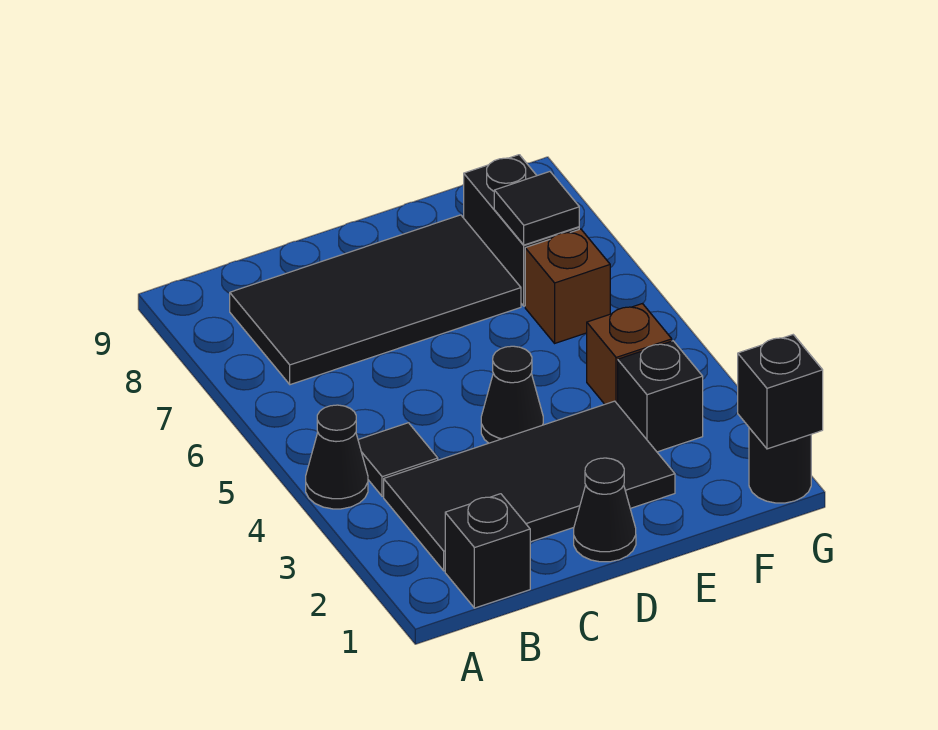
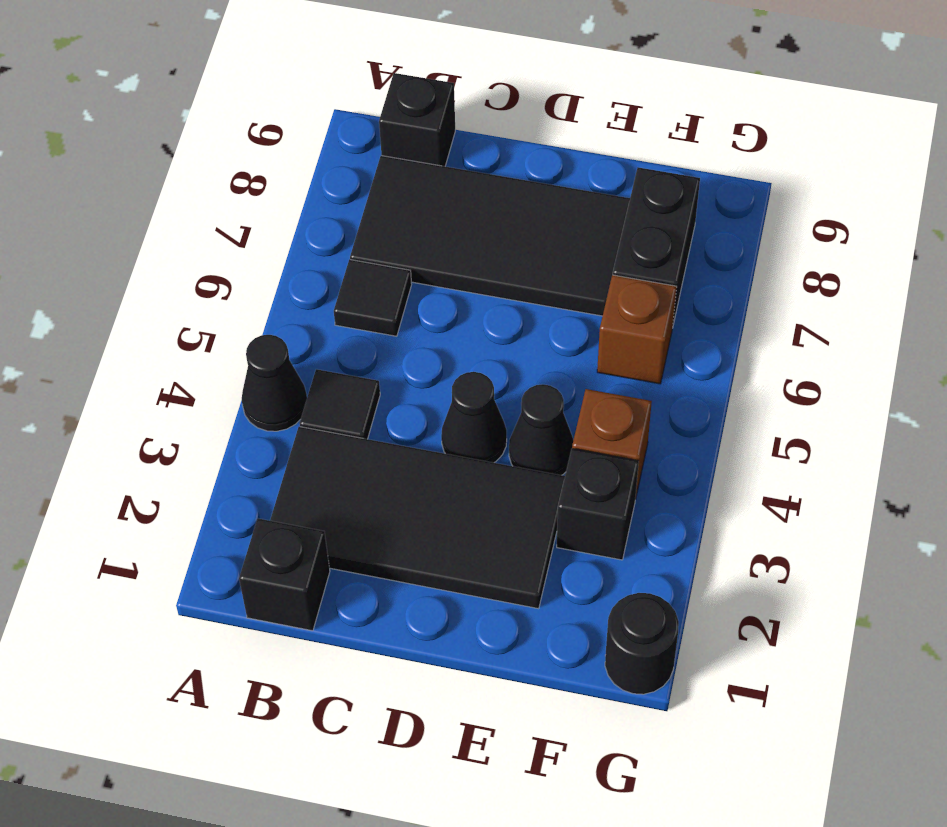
black cone D1 level 1 -> black cone E4 level 1
black tile F7 level 2 -> black tile B6 level 1
black brick G1 level 2 -> black brick B9 level 1

